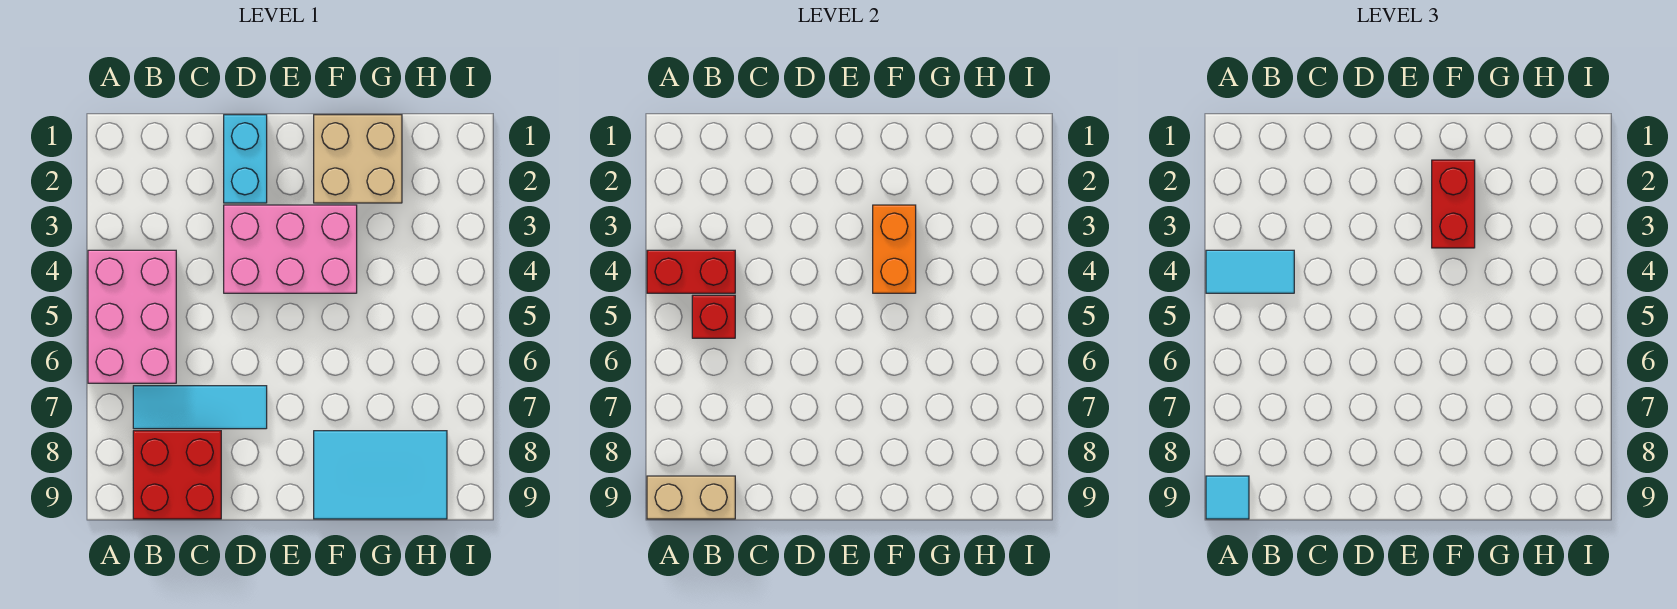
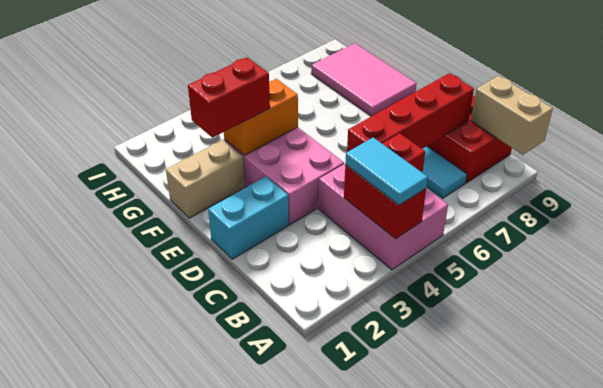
pink brick A4:B6 level 1 -> pink brick A4:C5 level 1
cyan tile A9 level 3 -> none
none -> red brick C5:C8 level 2
tan brick F1:G2 level 1 -> tan brick F1:F2 level 1
cyan tile F8:H9 level 1 -> pink tile F8:H9 level 1

